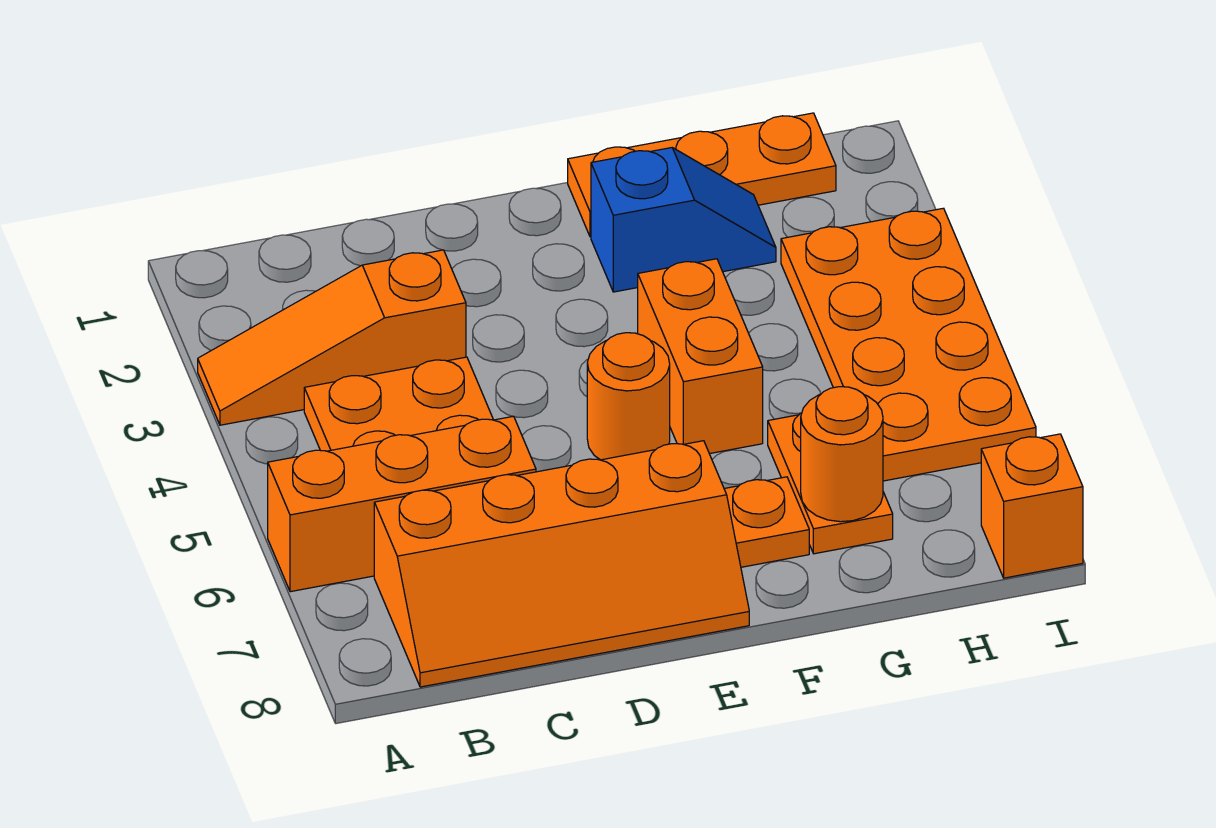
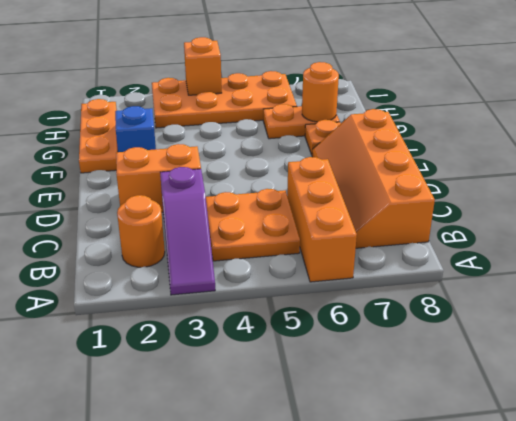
orange slope A3:C3 level 1 top C -> purple slope A3:C3 level 1 top C
orange slope B7:E8 level 1 top 7 -> orange slope B7:E8 level 1 top 8
orange round brick E5 level 1 -> orange round brick B2 level 1
orange brick F4:F5 level 1 -> orange brick D2:D3 level 1
orange brick I8 level 1 -> orange brick I4 level 2

